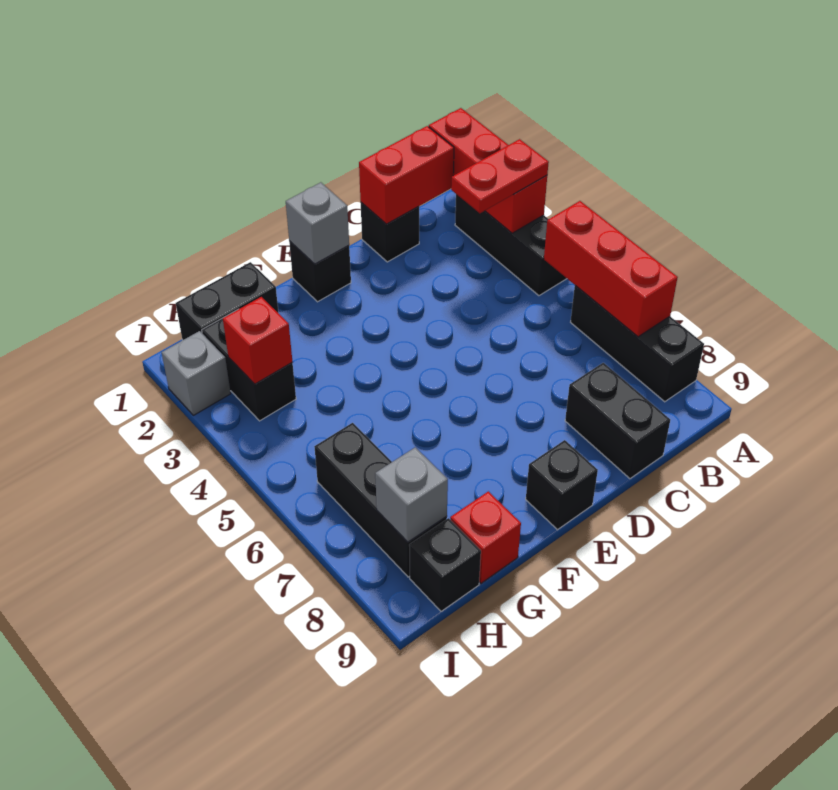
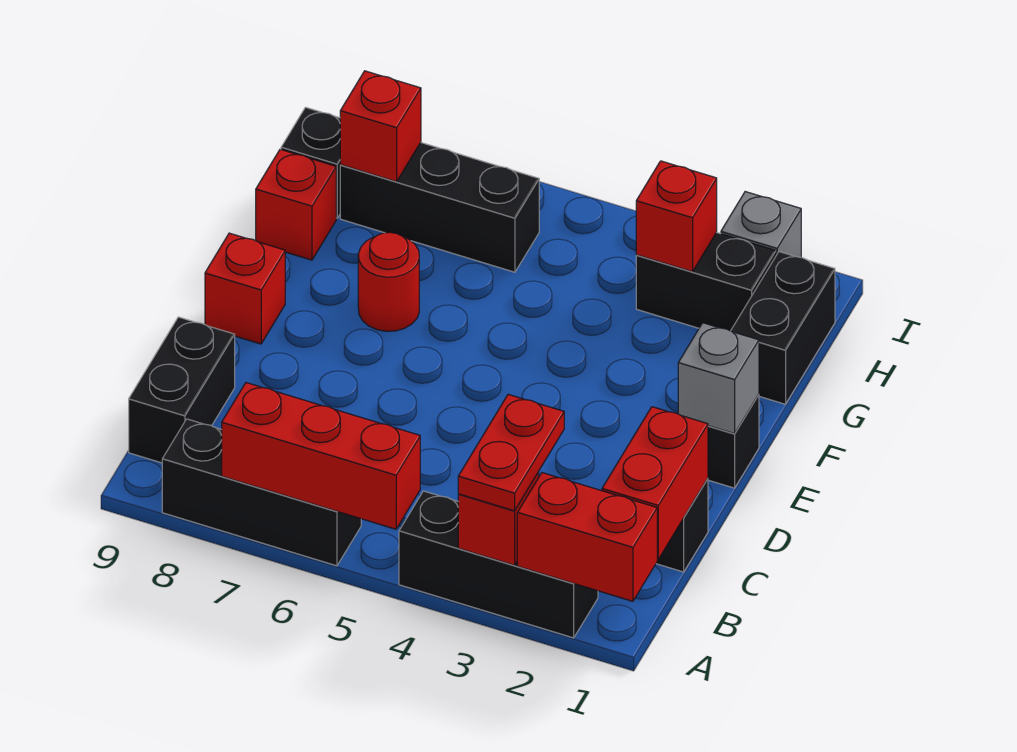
black brick C8:C9 level 1 -> black brick B9:C9 level 1
black brick E9 level 1 -> red brick E9 level 1
none -> red round brick F7 level 1
grey brick H8 level 2 -> red brick H8 level 2

